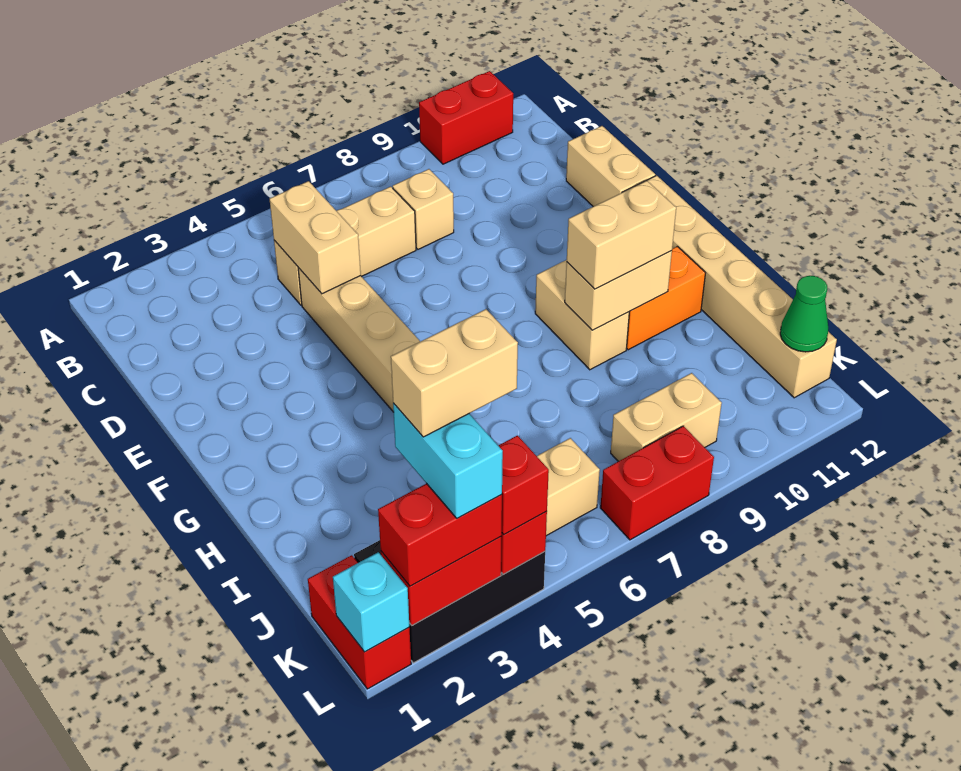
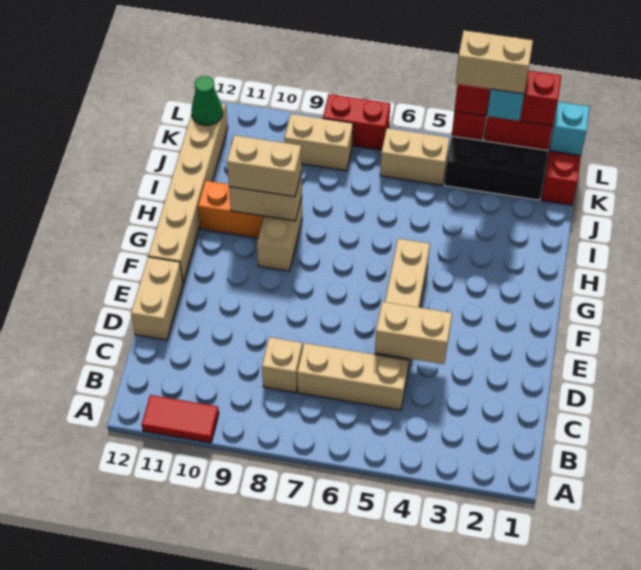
red brick A10:A11 level 1 -> red tile A10:A11 level 1
tan brick C5:D5 level 2 -> tan brick D4:D5 level 2

